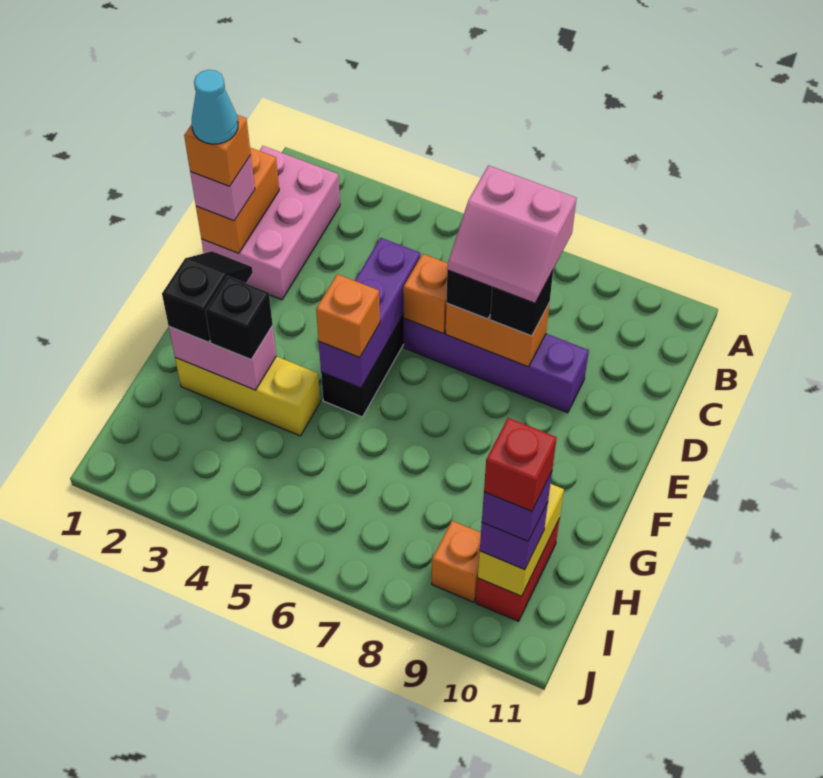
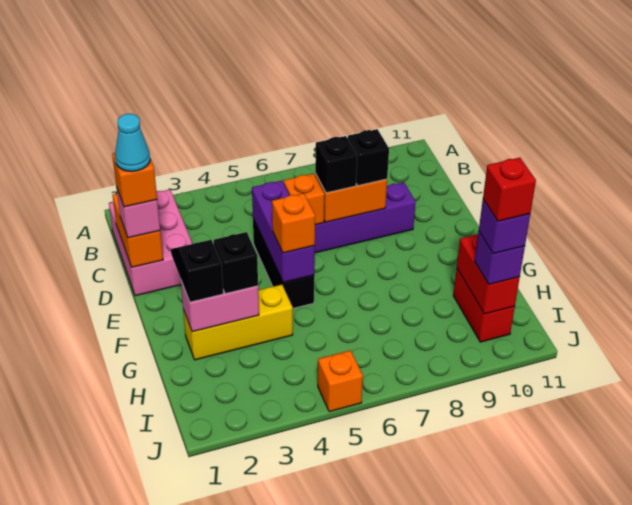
pink slope C7:D8 level 4 top C -> none
yellow brick H10:I10 level 2 -> red brick H10:I10 level 2
orange brick I9 level 1 -> orange brick J5 level 1

